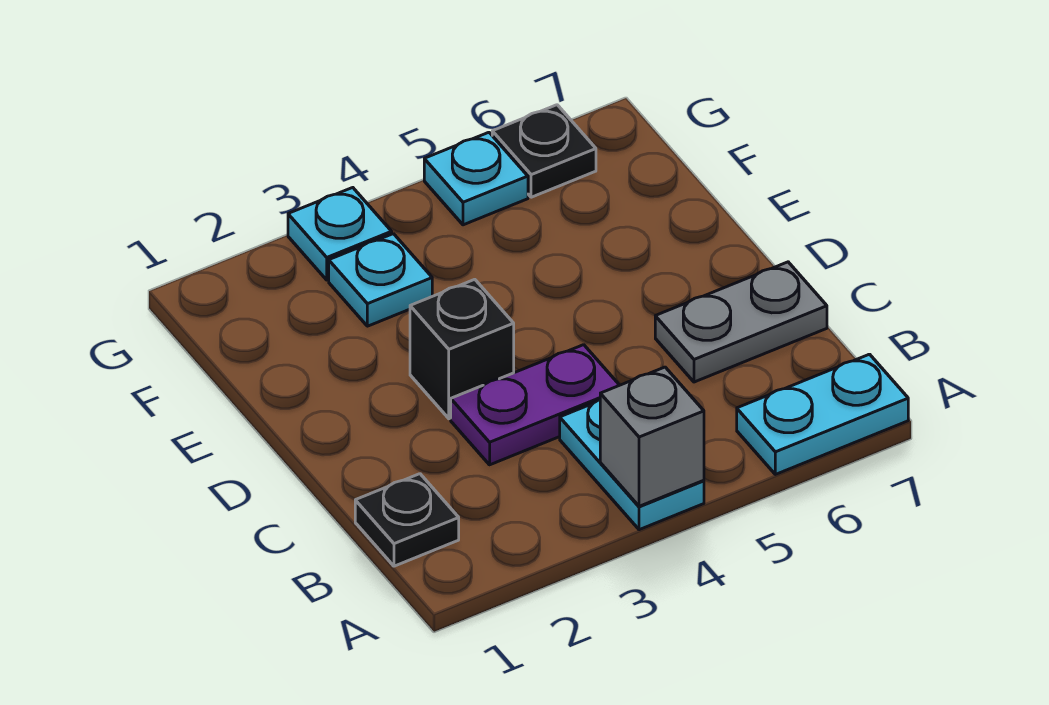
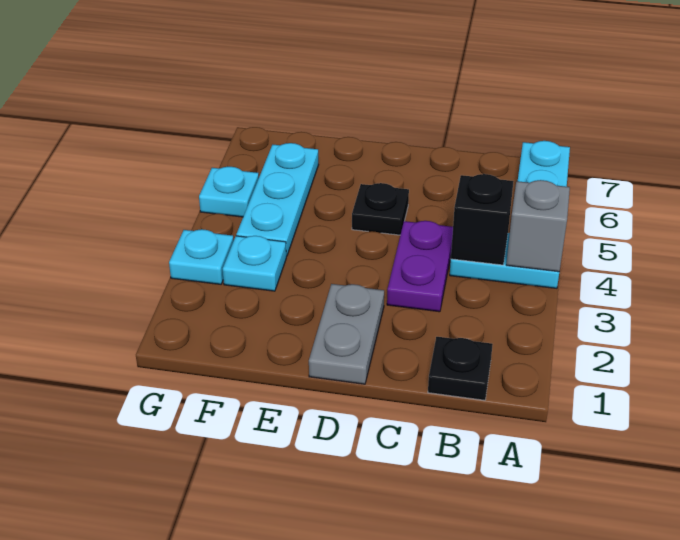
grey plate C6:C7 level 1 -> grey plate D1:D2 level 1
black brick D3 level 1 -> black brick B4 level 2
none -> cyan plate F4:F6 level 1
black plate G6 level 1 -> black plate D5 level 1

